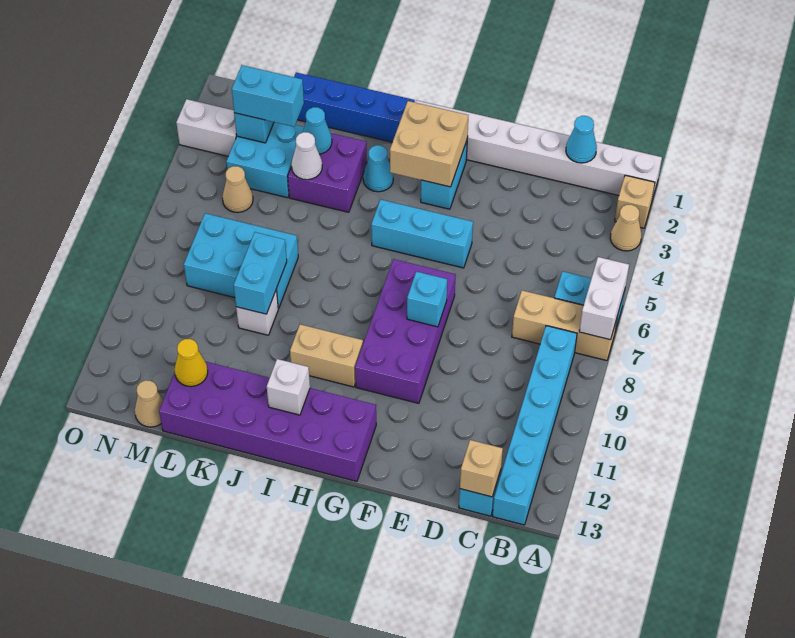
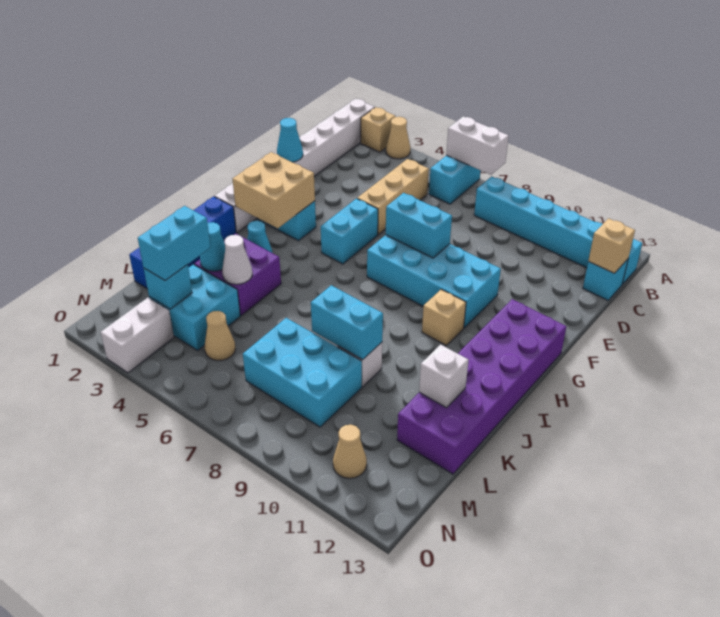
tan brick A7:C7 level 1 -> tan brick C5:E5 level 1
cyan cone C1 level 2 -> cyan cone E1 level 2
cyan brick F5:H5 level 1 -> cyan brick F5:G5 level 1
purple brick F7:G10 level 1 -> cyan brick F7:G10 level 1
cyan brick F8 level 2 -> cyan brick F7:F8 level 2
tan brick H10:I10 level 1 -> tan brick H10 level 1
white brick I12 level 2 -> white brick K12 level 2
cyan brick K7:M8 level 1 -> cyan brick L7:M9 level 1
yellow cone L12 level 2 -> none
tan cone M13 level 1 -> tan cone N11 level 1

